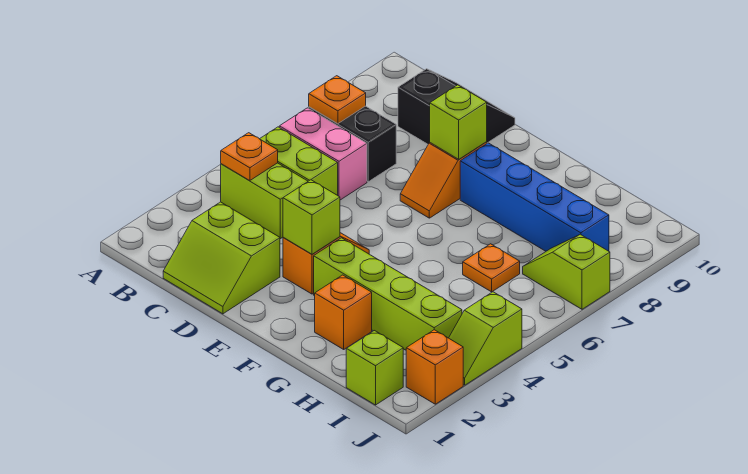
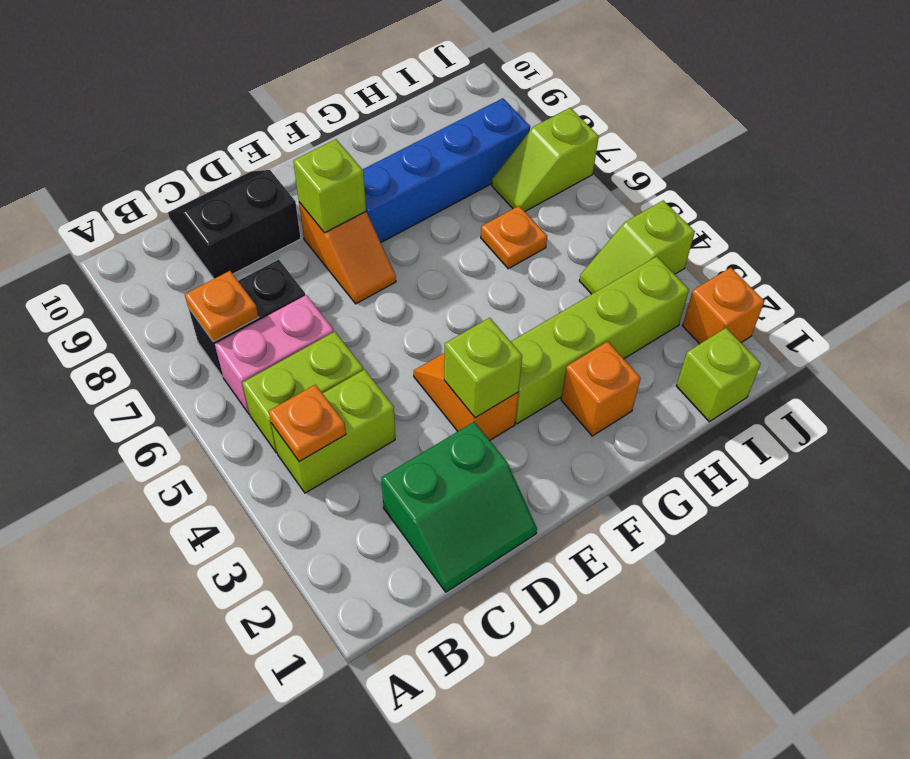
lime slope C1:D2 level 1 top 2 -> green slope C1:D2 level 1 top 2
lime slope J3:J4 level 1 top 4 -> lime slope I4:J4 level 1 top J

